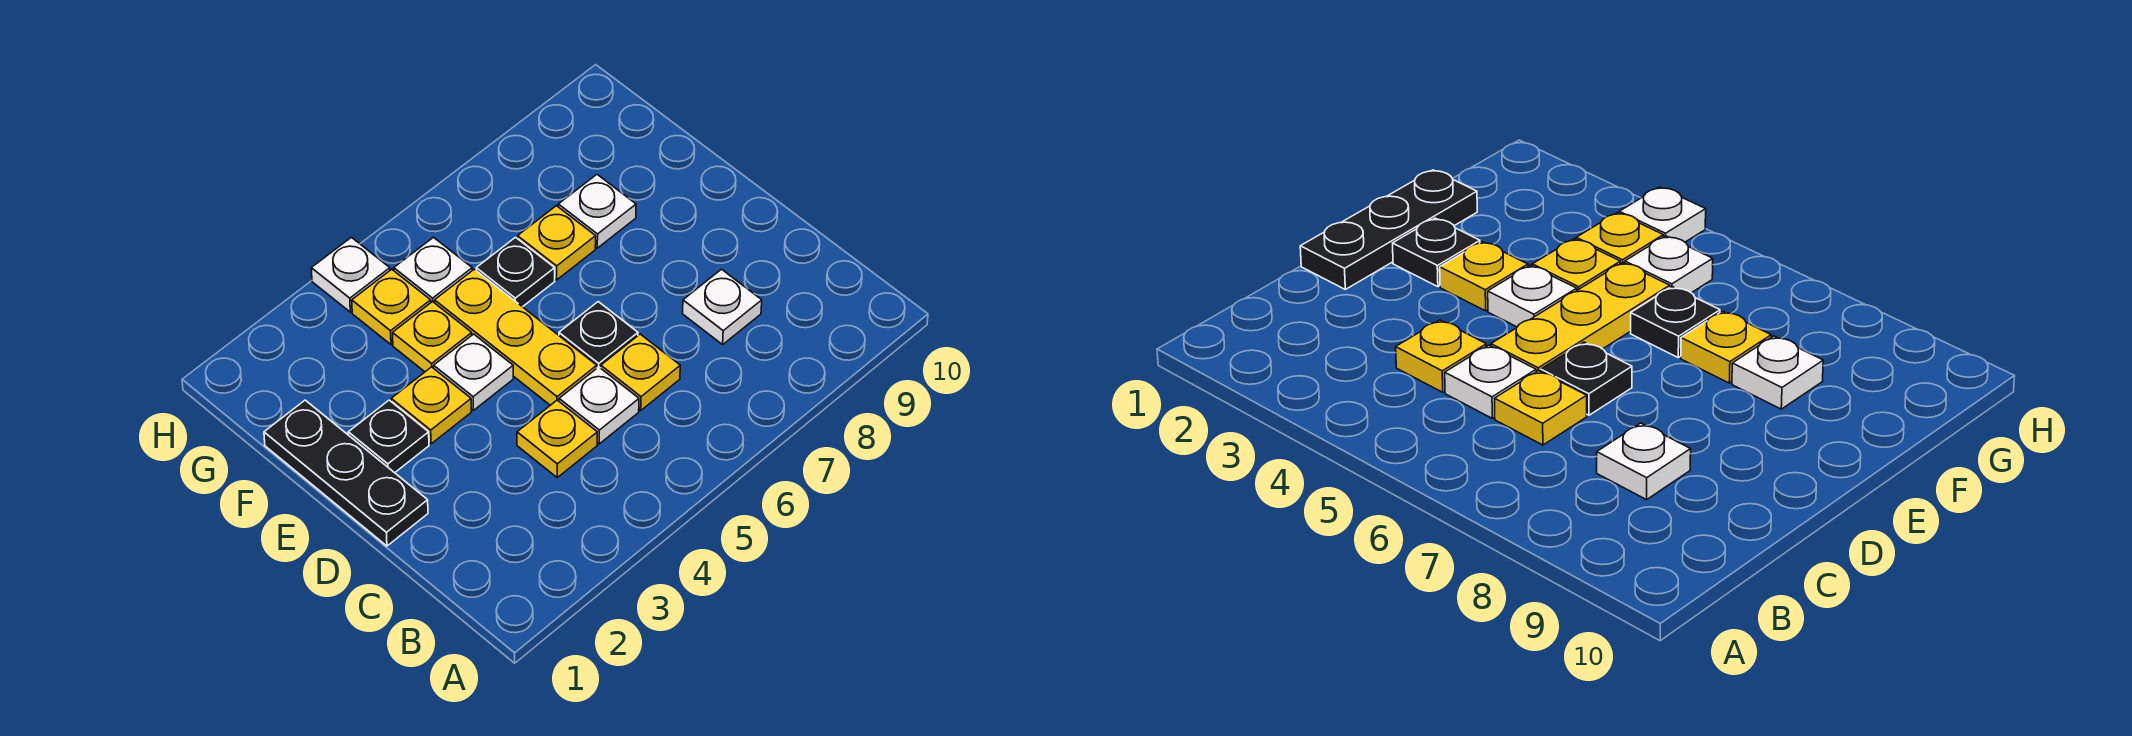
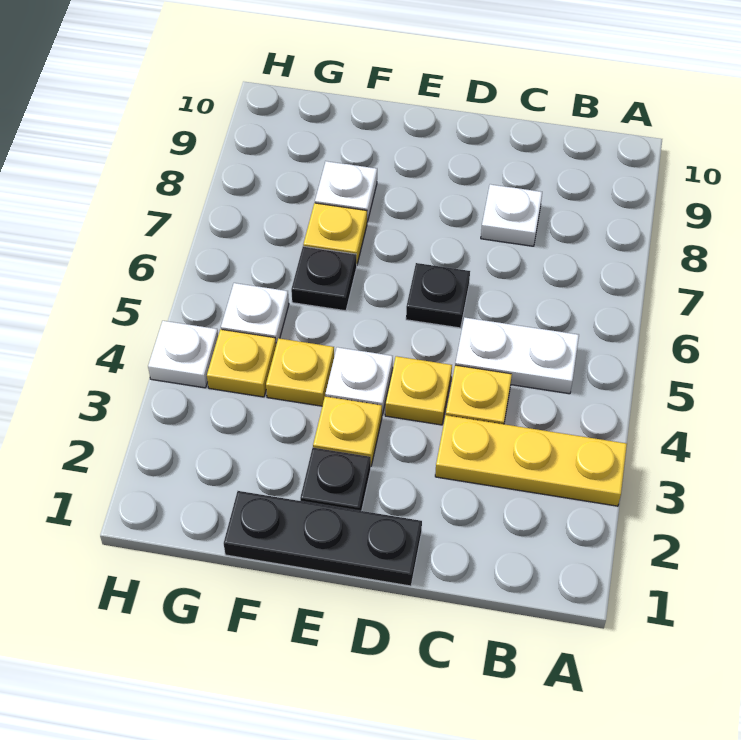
white plate C5 level 1 -> white plate B5:C5 level 1
yellow plate C6 level 1 -> yellow plate D4 level 1
yellow plate D5:F5 level 1 -> yellow plate A3:C3 level 1

